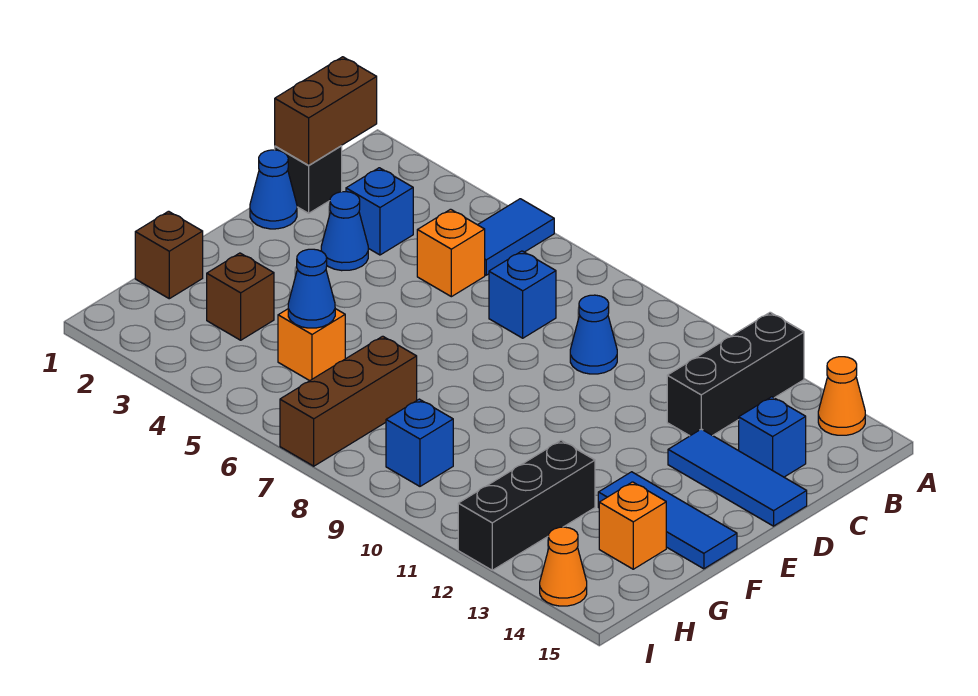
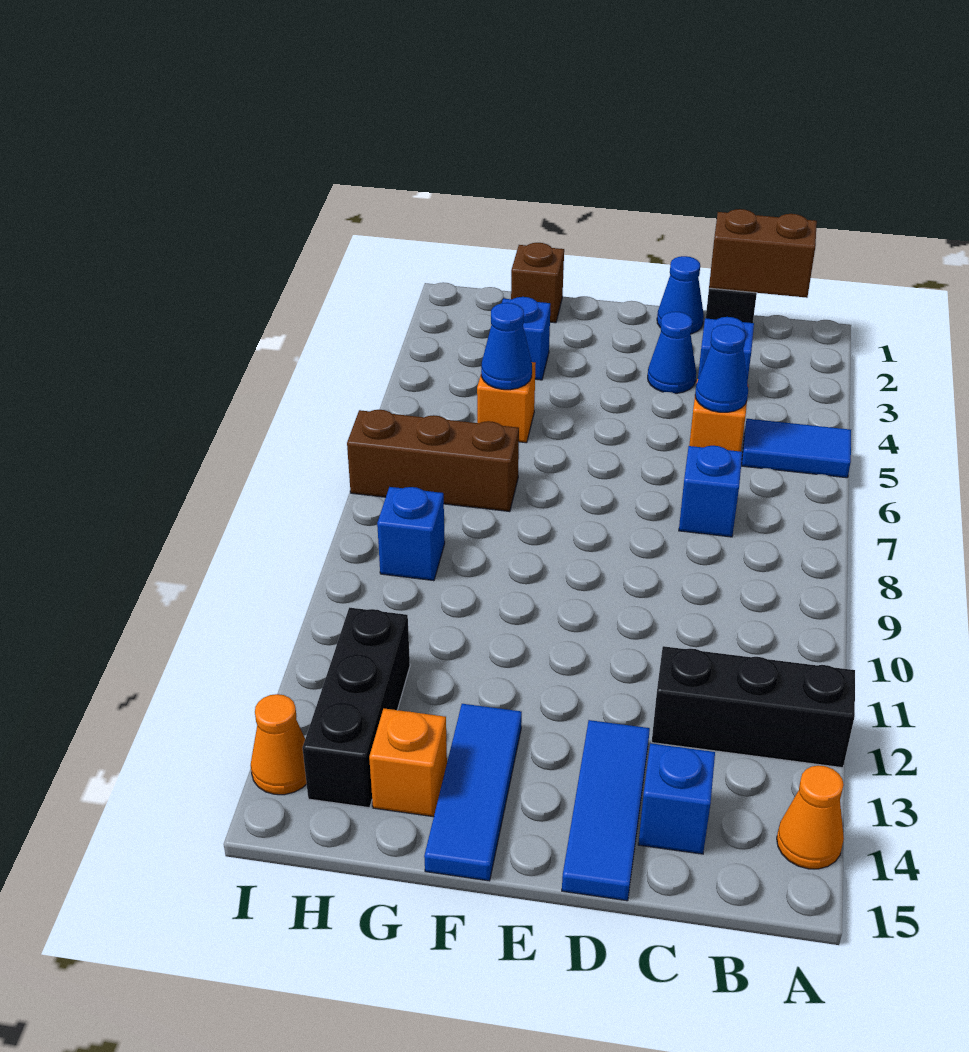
blue cone C9 level 1 -> blue cone C5 level 2
brown brick G3 level 1 -> blue brick G3 level 1
black brick G12:I12 level 1 -> black brick H12:H14 level 1

